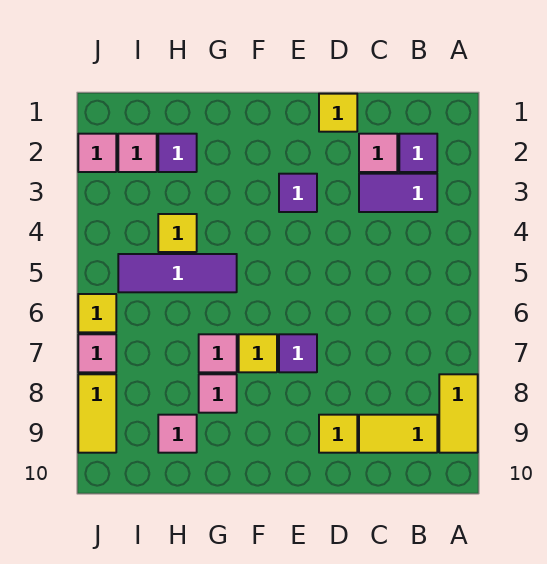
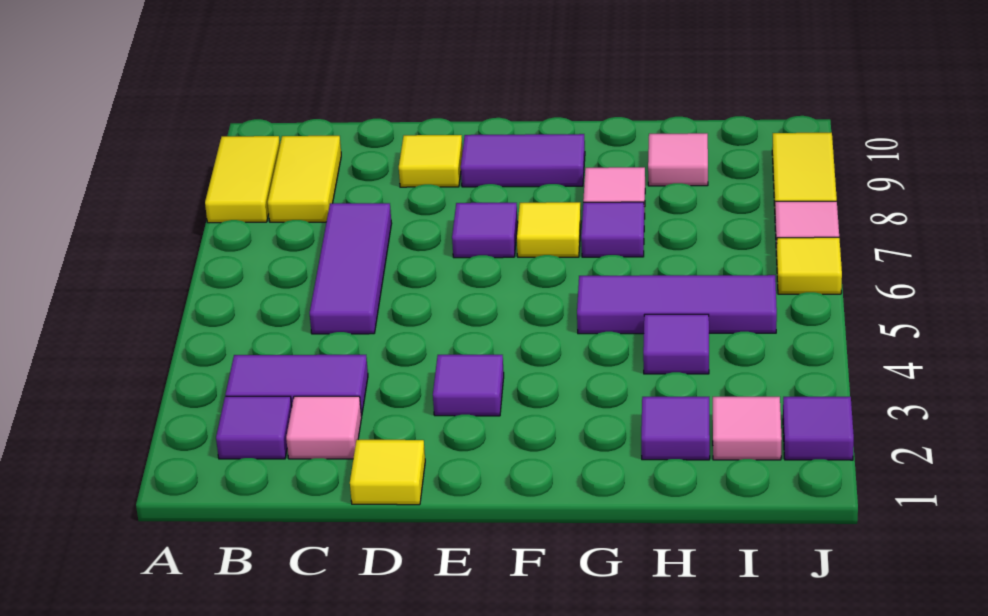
yellow tile B9:C9 level 1 -> yellow tile B8:B9 level 1
none -> purple tile C5:C7 level 1
none -> purple tile E9:F9 level 1
pink tile G7 level 1 -> purple tile G7 level 1
yellow tile H4 level 1 -> purple tile H4 level 1
pink tile J2 level 1 -> purple tile J2 level 1

